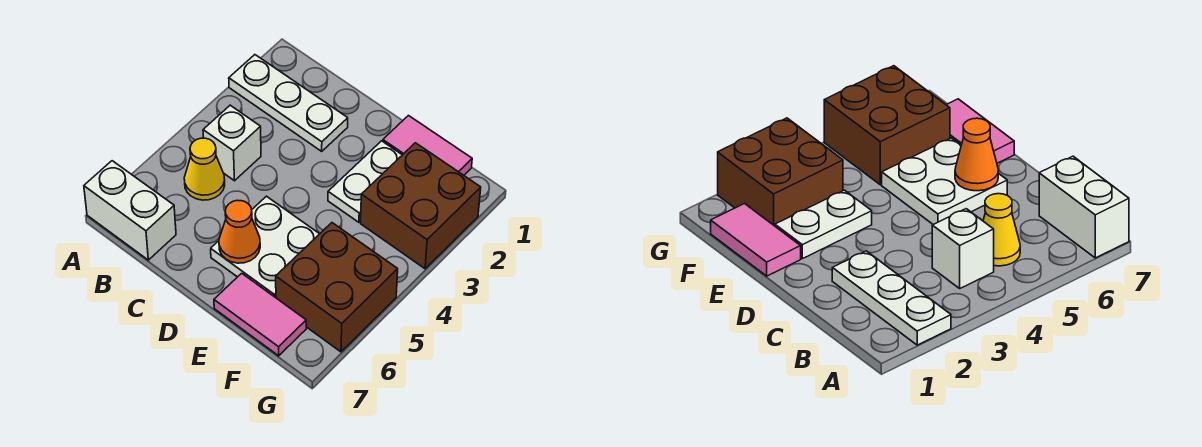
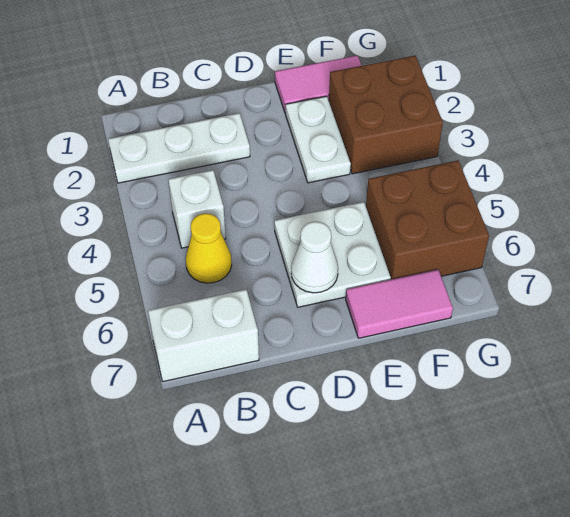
orange cone D6 level 2 -> white cone D6 level 2

